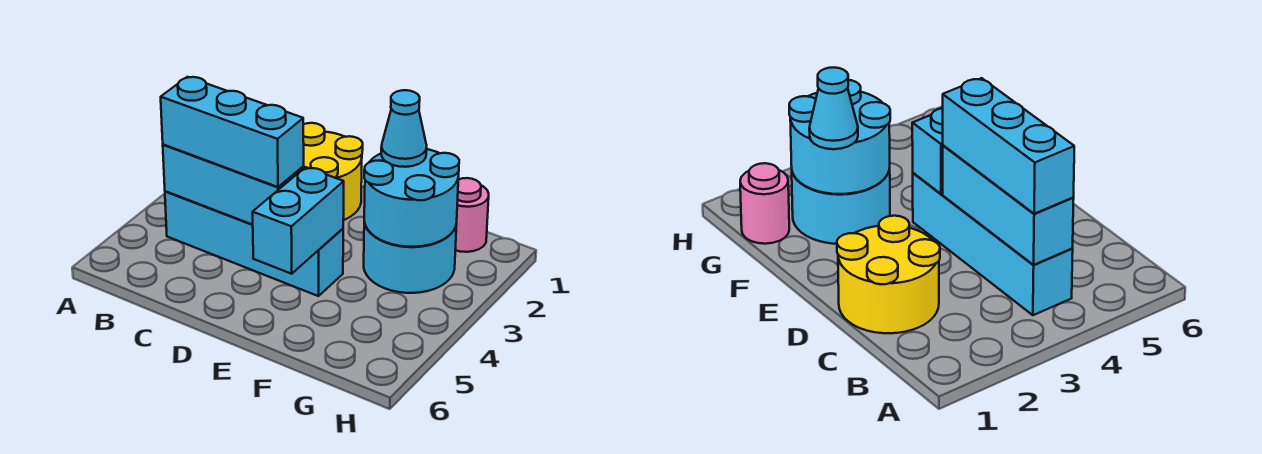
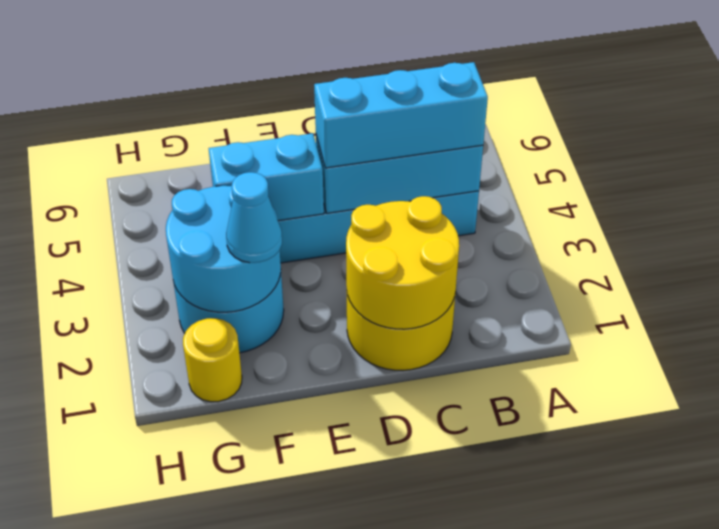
none -> yellow round brick C1:D2 level 2
cyan brick E4:E5 level 2 -> cyan brick E4:F4 level 2
pink round brick G1 level 1 -> yellow round brick G1 level 1

